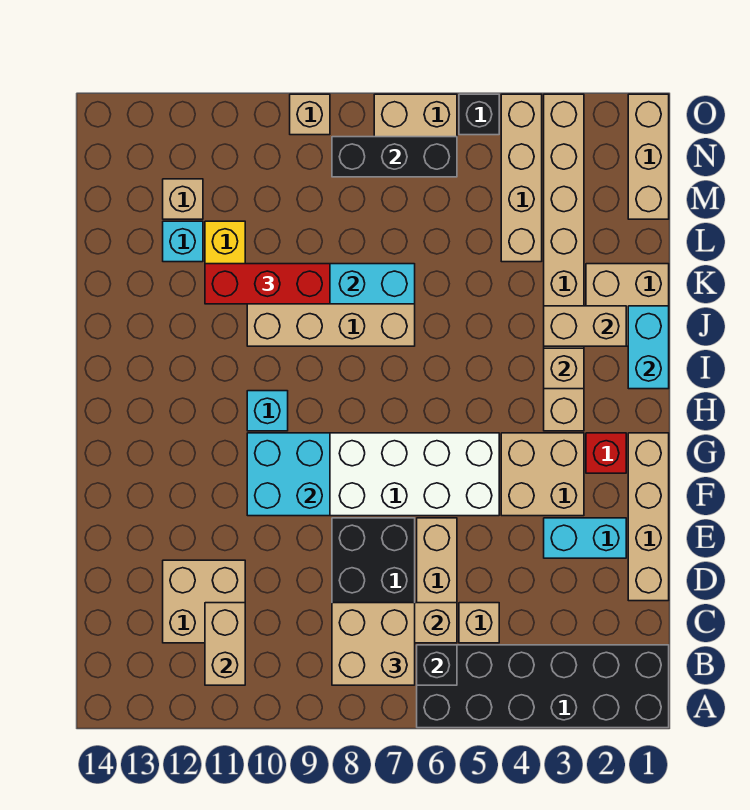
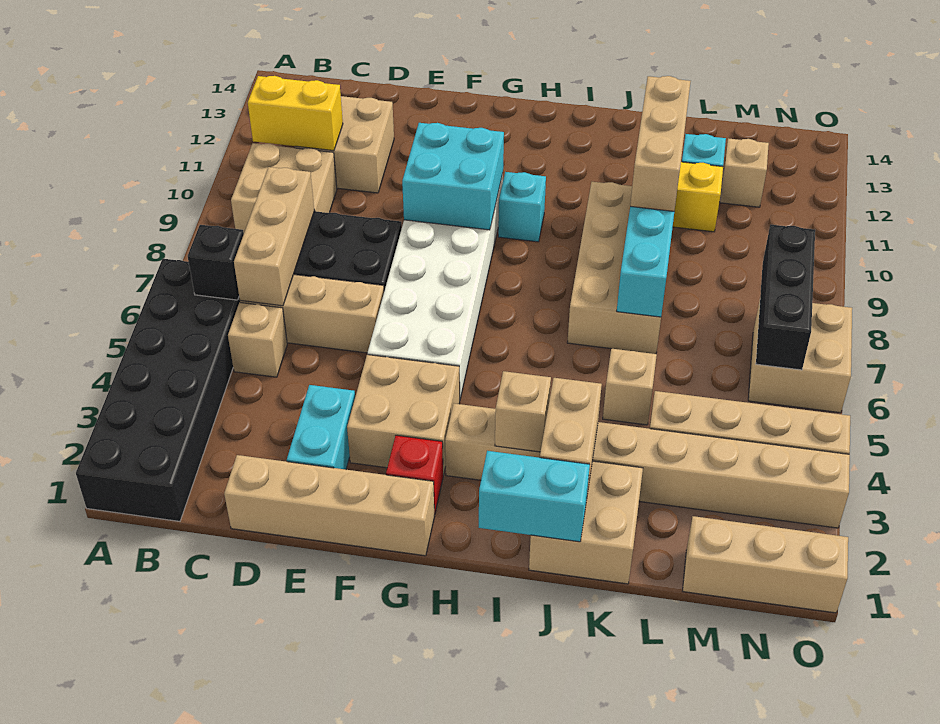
tan brick B7:C8 level 3 -> tan brick B9:C10 level 1
tan brick B11:C11 level 2 -> yellow brick B11:C11 level 2
red brick K9:K11 level 3 -> tan brick K9:K11 level 3
black brick O5 level 1 -> none
tan brick O9 level 1 -> tan brick K5 level 1

